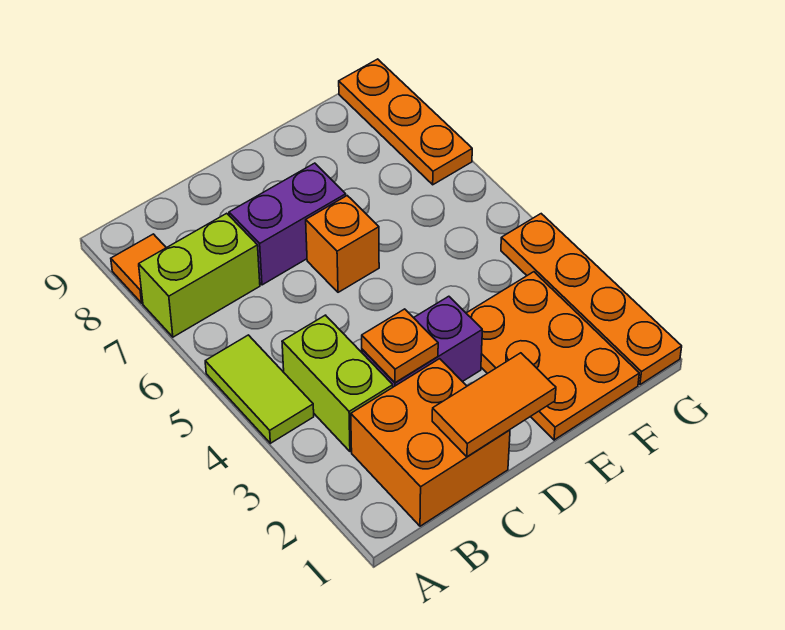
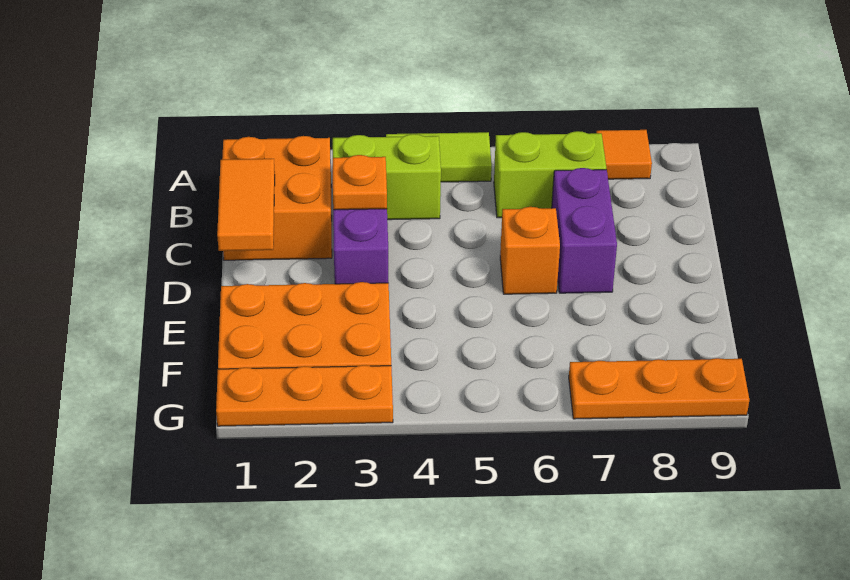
lime brick A7:B7 level 1 -> lime brick B6:B7 level 1
orange plate G1:G4 level 1 -> orange plate G1:G3 level 1

